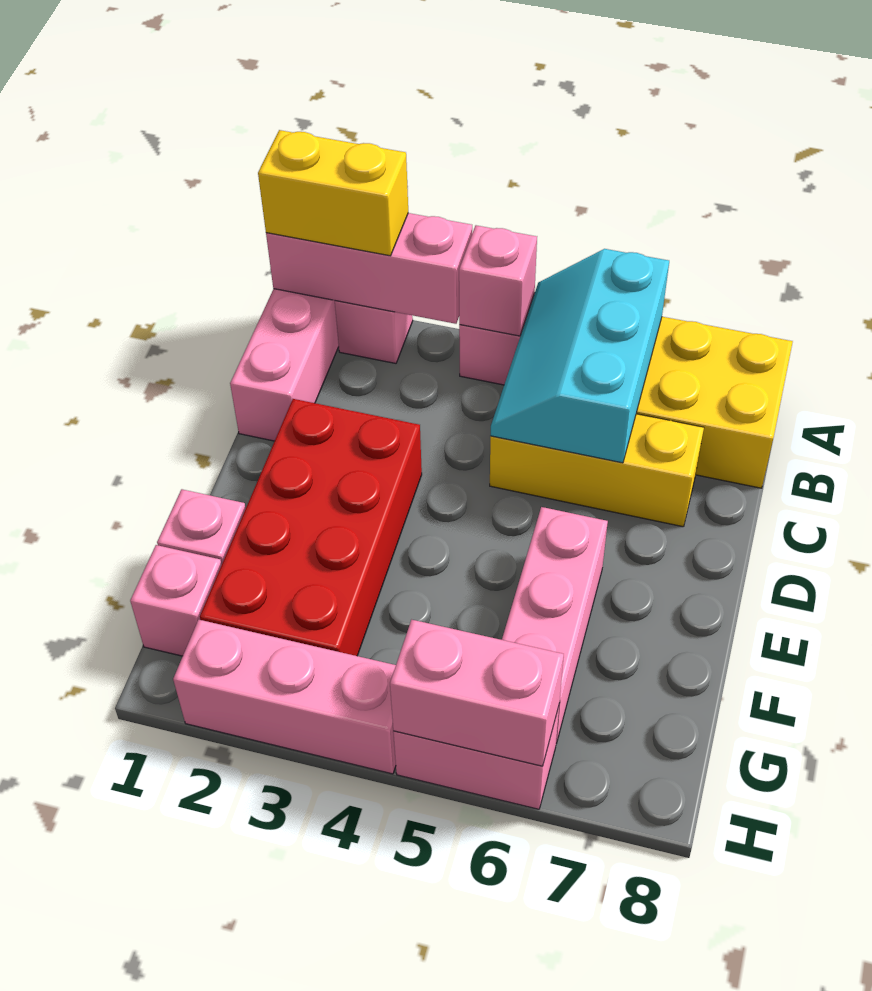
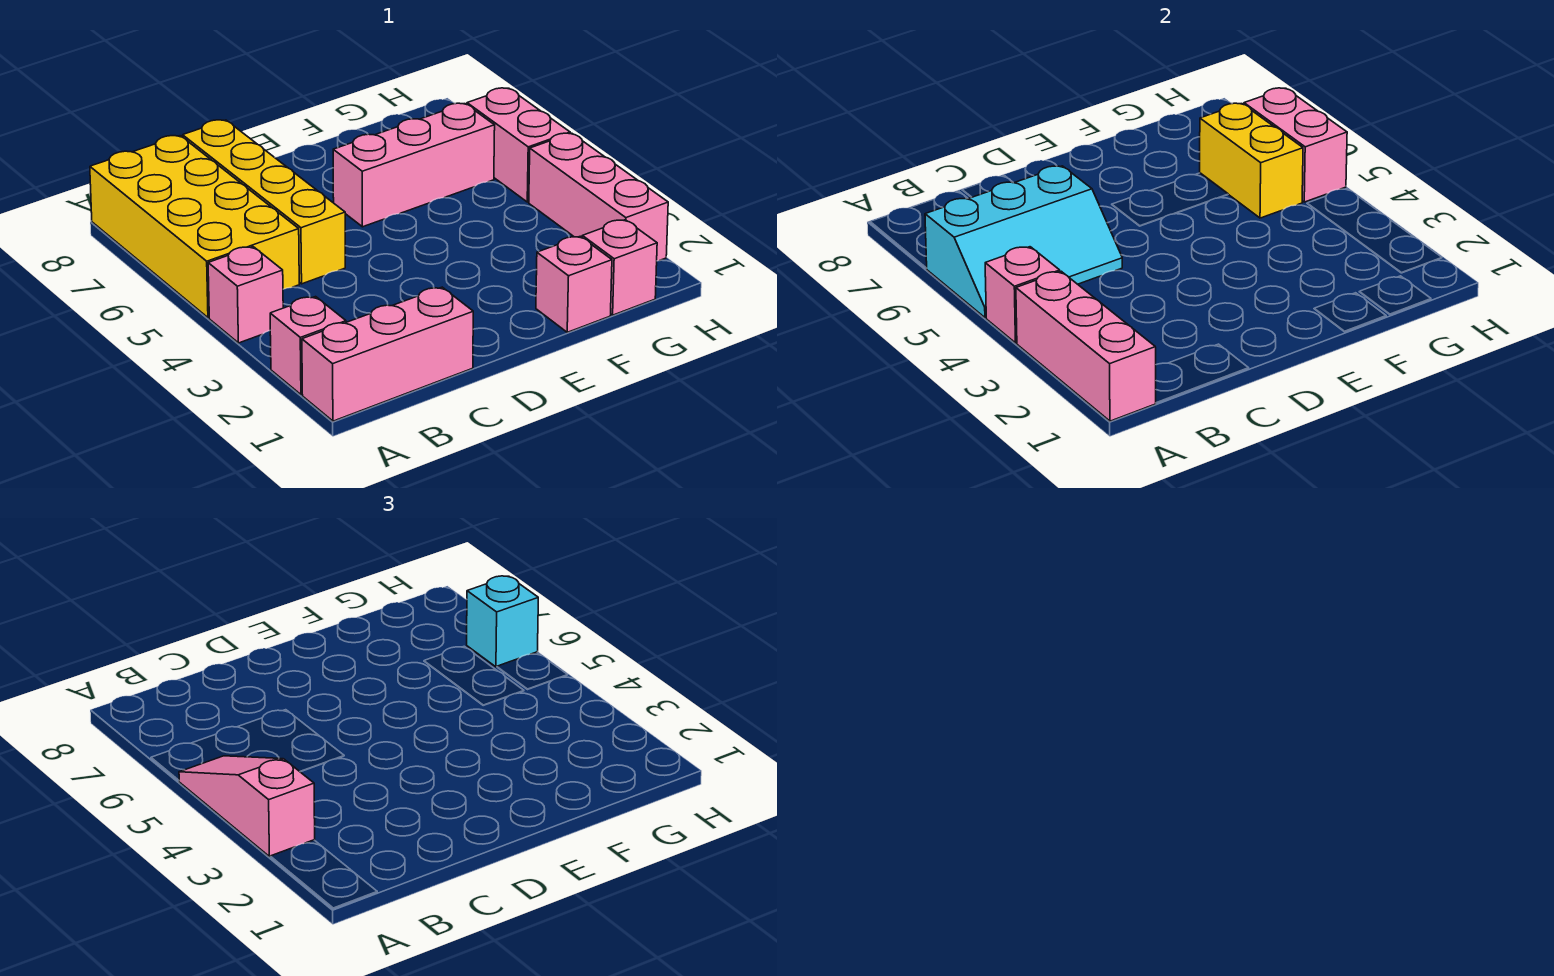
yellow brick A1:A2 level 3 -> yellow brick G5:G6 level 2
none -> pink slope A3:A5 level 3 top 3
yellow brick C5:C7 level 1 -> yellow brick C5:C8 level 1
red brick D2:G3 level 1 -> none
none -> cyan brick H6 level 3

